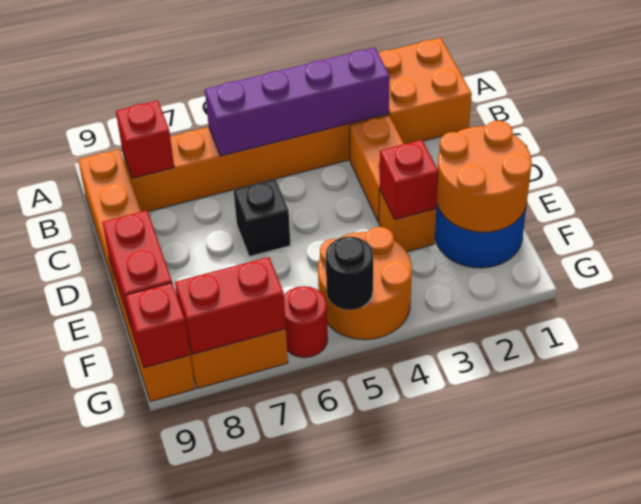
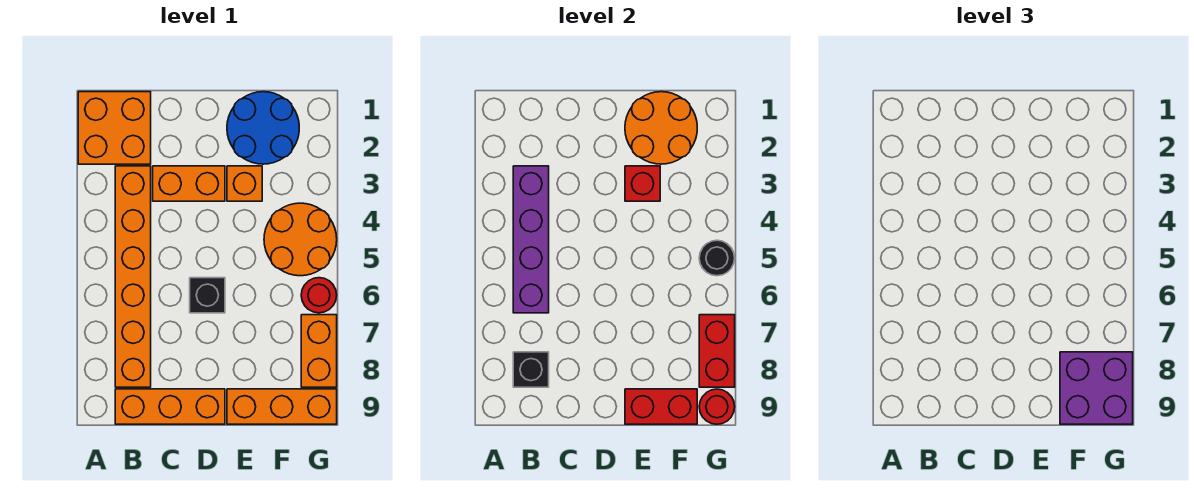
red brick B8 level 2 -> black brick B8 level 2
none -> purple brick F8:G9 level 3
red brick G9 level 2 -> red round brick G9 level 2

